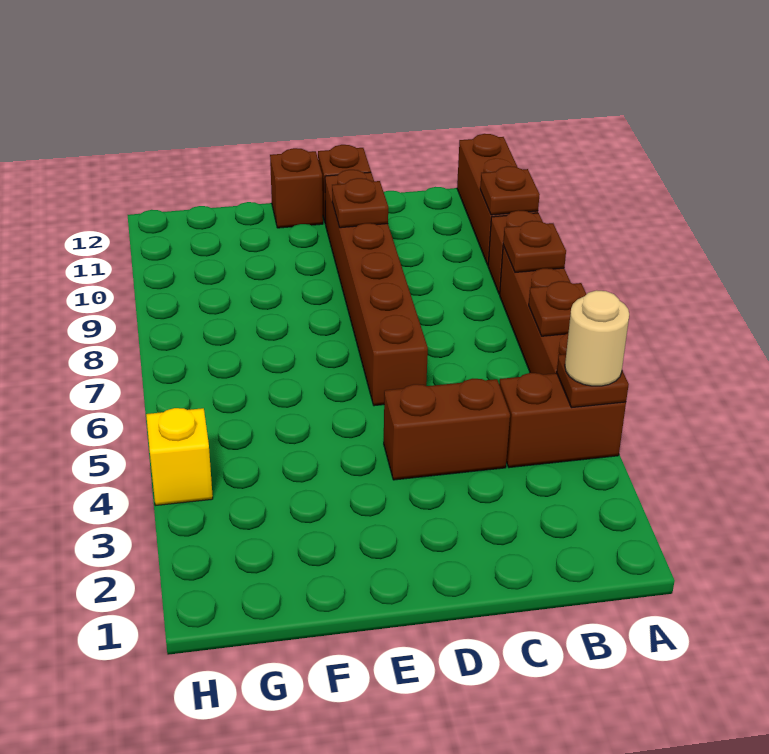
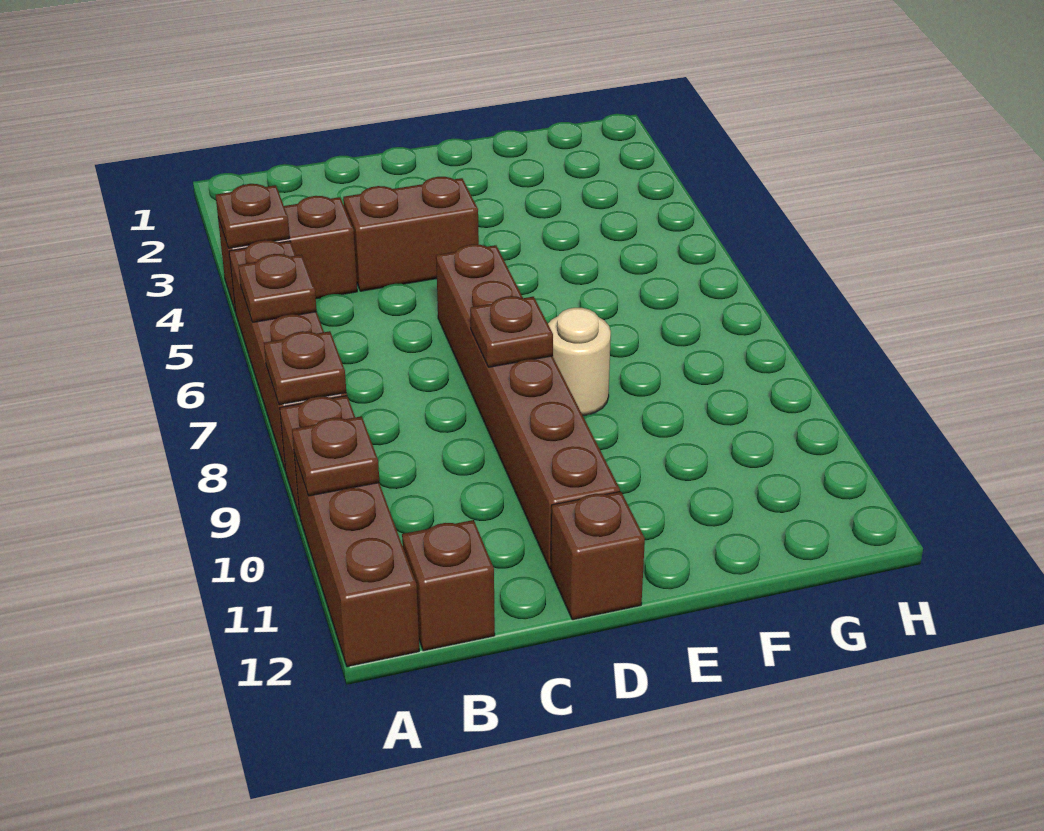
tan round brick A4 level 3 -> tan round brick E8 level 1
brown plate D10 level 2 -> brown plate D8 level 2
brown brick E12 level 1 -> brown brick B12 level 1
yellow brick H4 level 1 -> none

